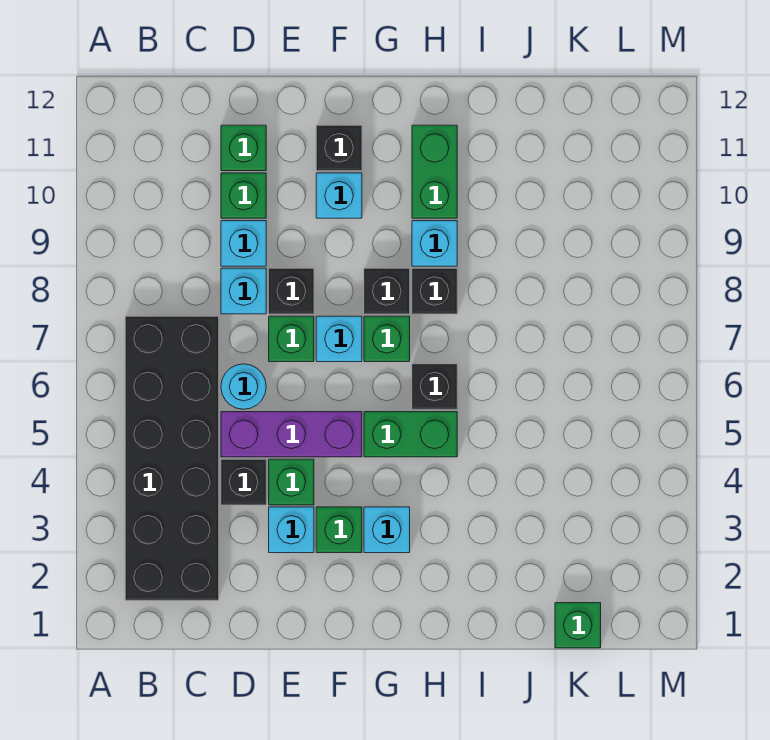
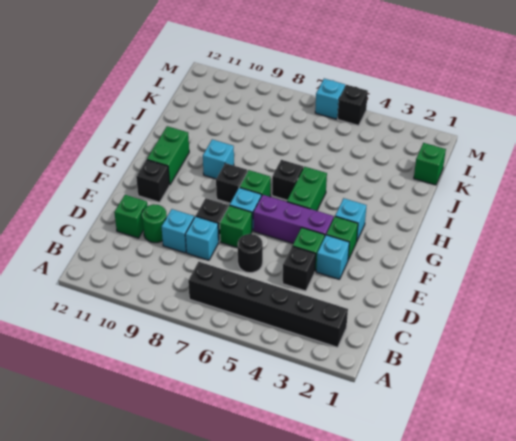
black brick B2:C7 level 1 -> black brick B2:B7 level 1
purple brick D5:F5 level 1 -> purple brick F4:F6 level 1
cyan round brick D6 level 1 -> black round brick D6 level 1
green brick D10 level 1 -> green round brick D10 level 1
cyan brick F10 level 1 -> cyan brick M6 level 1
black brick H8 level 1 -> black brick M5 level 1
green brick H10:H11 level 1 -> green brick G11:H11 level 1

